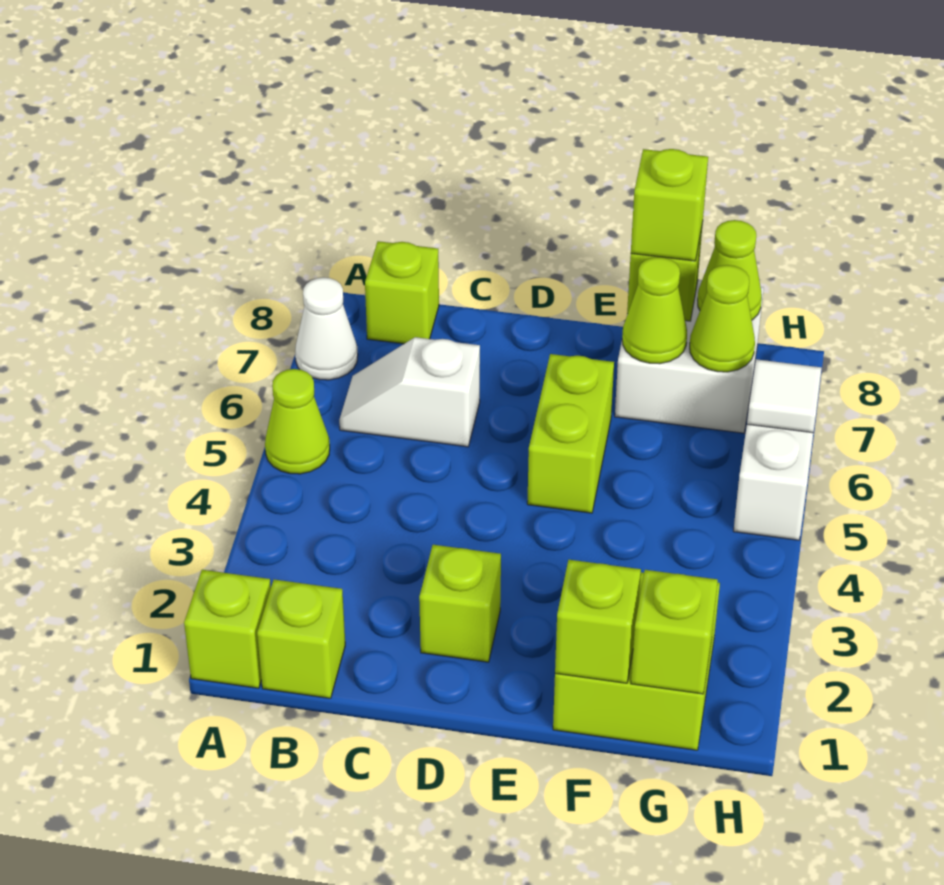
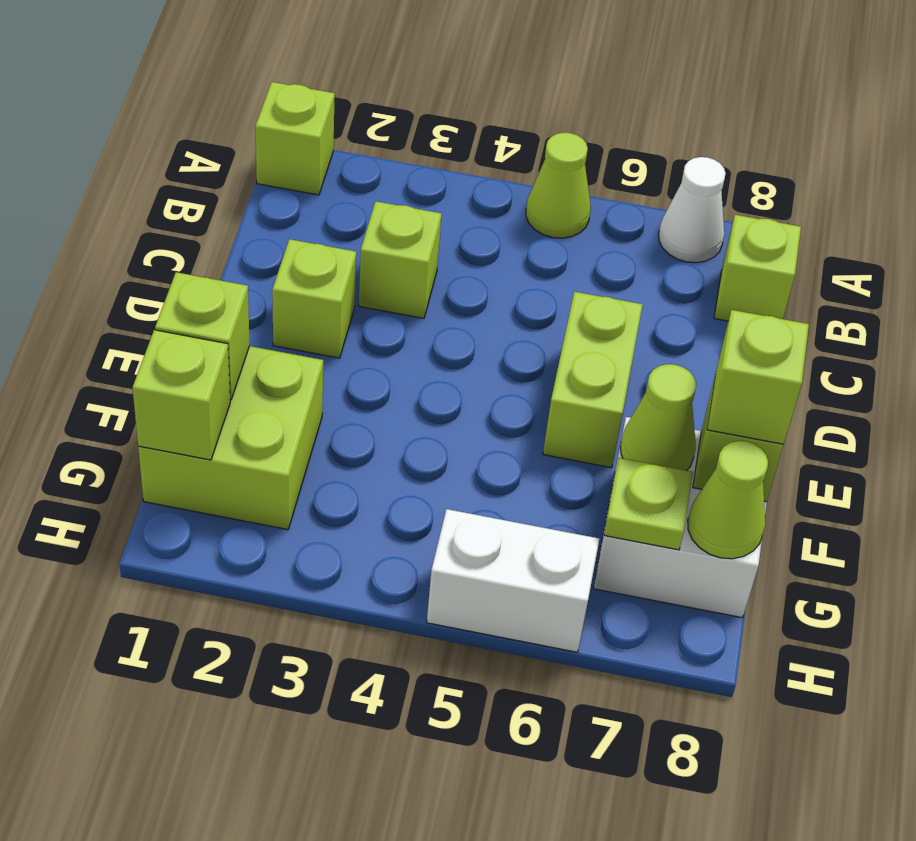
lime brick B1 level 1 -> lime brick C3 level 1
white slope B6:C6 level 1 top C -> none
lime brick E5:E6 level 1 -> lime brick D6:E6 level 1
lime cone G7 level 2 -> lime plate G7 level 2
white tile H6 level 2 -> none

